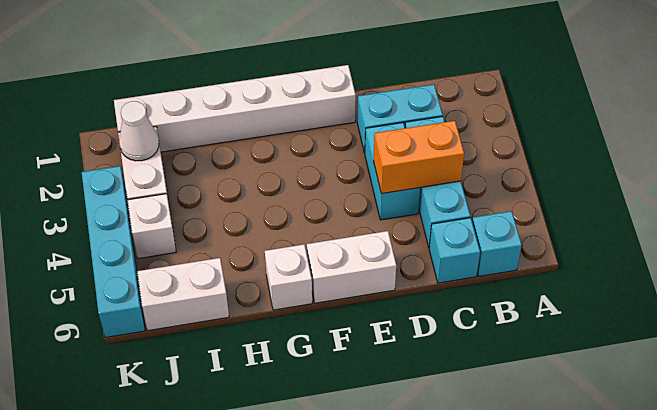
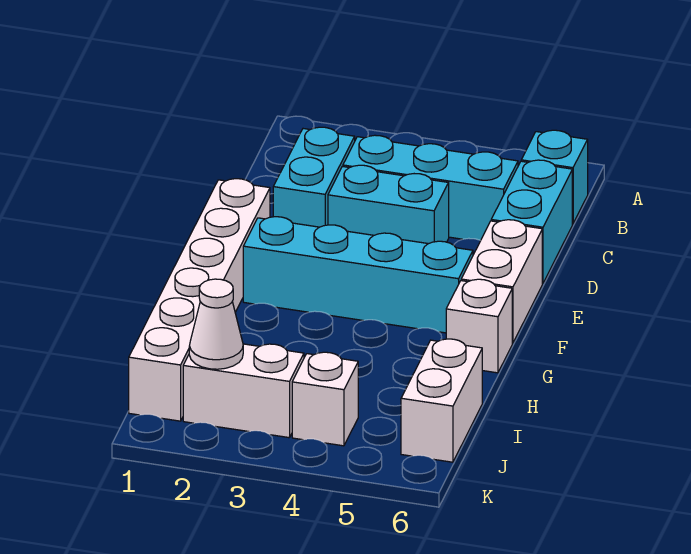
orange brick C4:D4 level 2 -> none
cyan brick C6 level 1 -> cyan brick C6:D6 level 1
cyan brick K3:K6 level 1 -> cyan brick F2:F5 level 1

